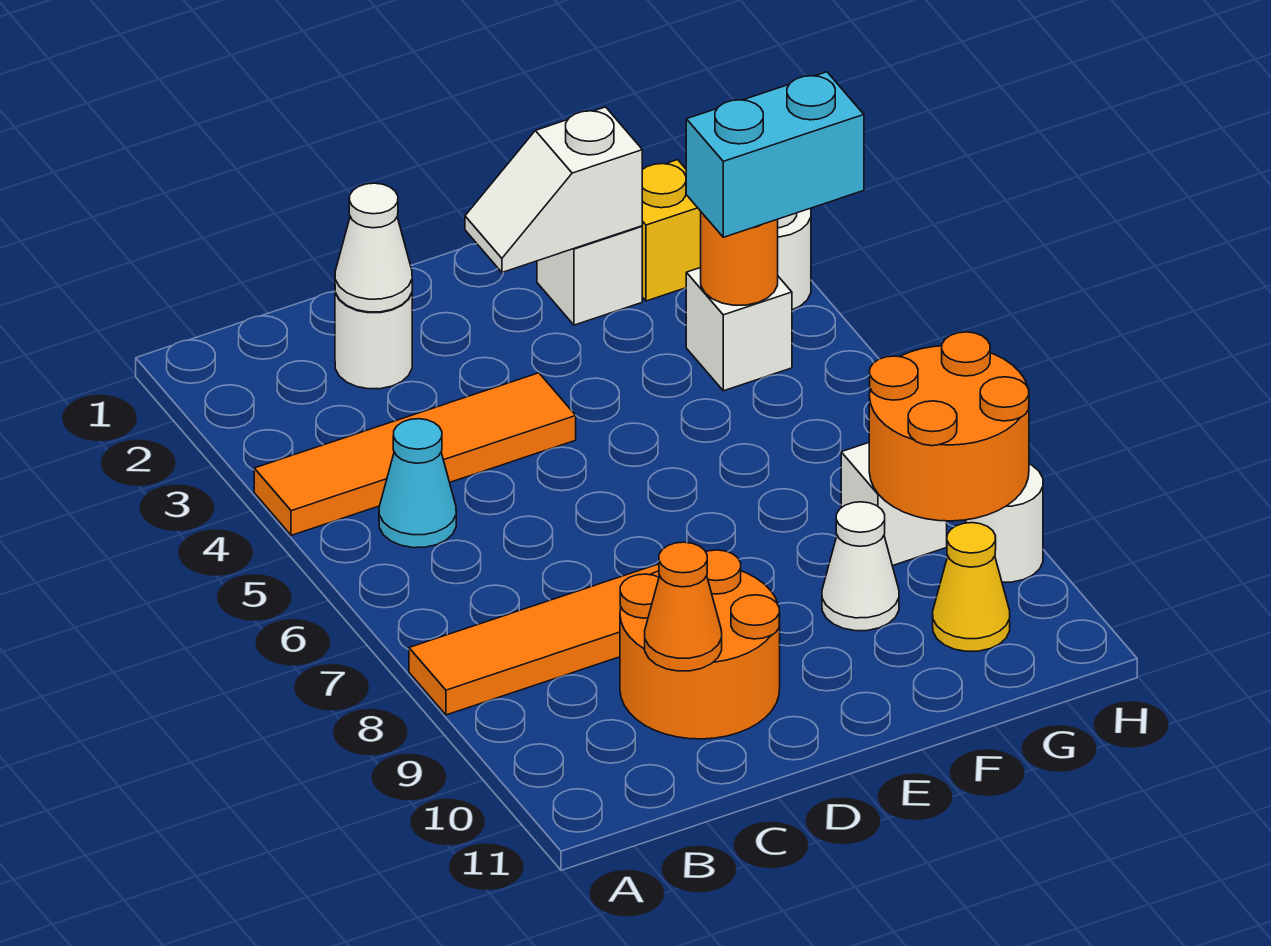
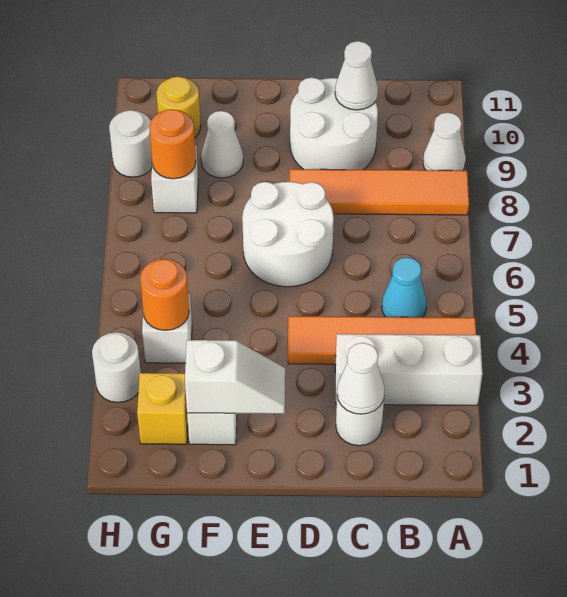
none -> white brick A3:C3 level 1
none -> white cone A9 level 1
orange round brick C9:D10 level 1 -> white round brick C9:D10 level 1
orange cone C10 level 2 -> white cone C10 level 2
none -> white round brick D6:E7 level 1
cyan brick G4:H4 level 3 -> none
orange round brick G8:H9 level 2 -> orange round brick G8 level 2
yellow cone G10 level 1 -> yellow round brick G10 level 1

